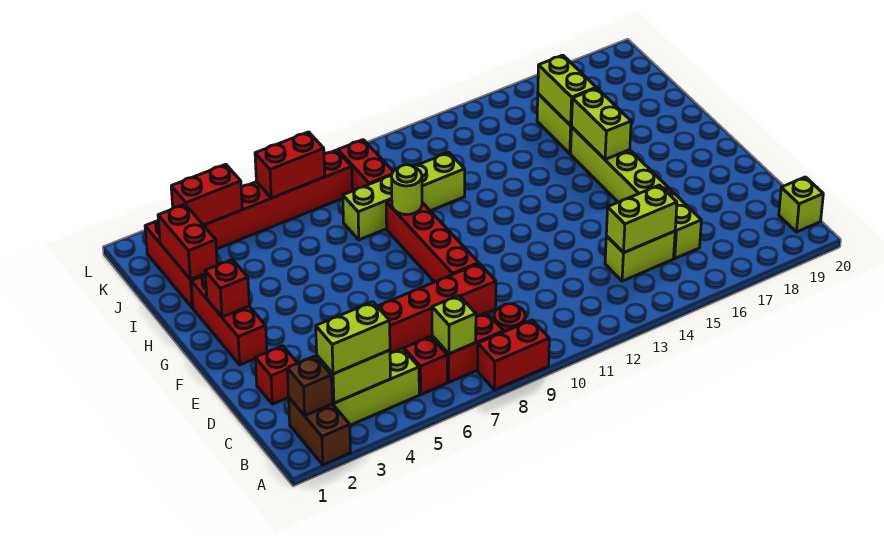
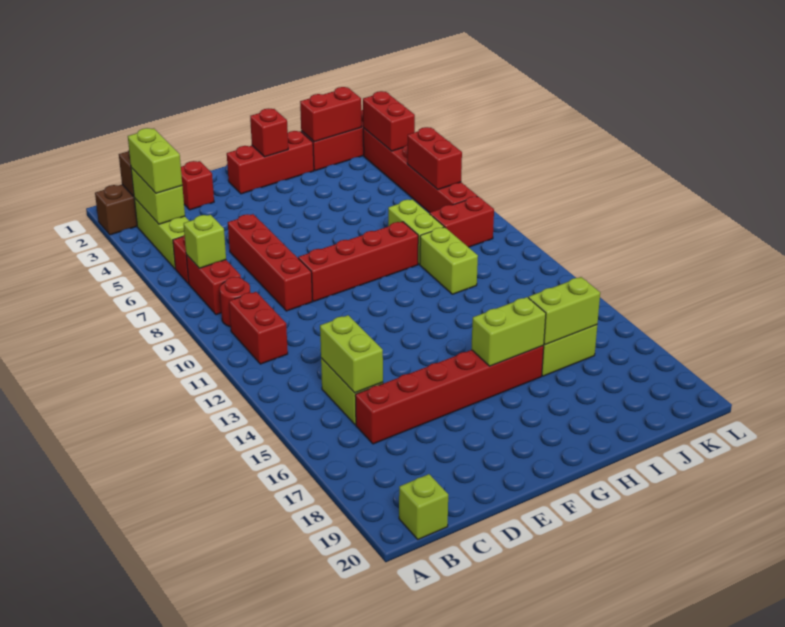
red brick A8:A9 level 1 -> red brick B10:B11 level 1
lime brick C16:H16 level 1 -> red brick C16:H16 level 1
lime round brick H9 level 2 -> none

